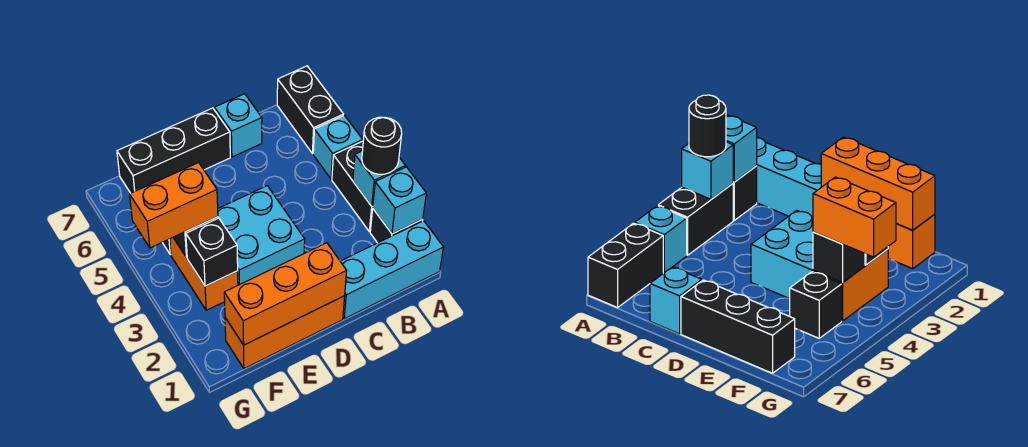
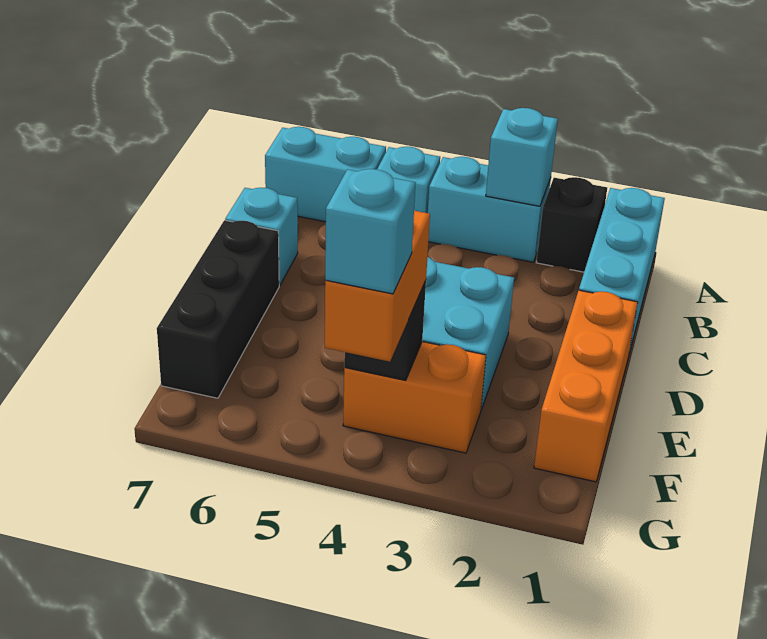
cyan brick A2 level 2 -> cyan brick G4 level 4
black brick A3:A4 level 1 -> cyan brick A3:A4 level 1
black round brick A3 level 3 -> none
black brick A6:A7 level 1 -> cyan brick A6:A7 level 1
orange brick D1:F1 level 2 -> none
black brick F3 level 2 -> none
black brick F5 level 1 -> none

